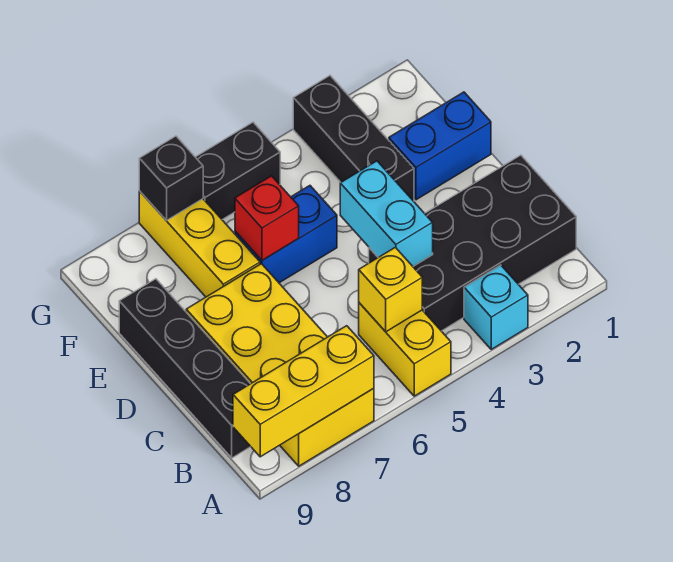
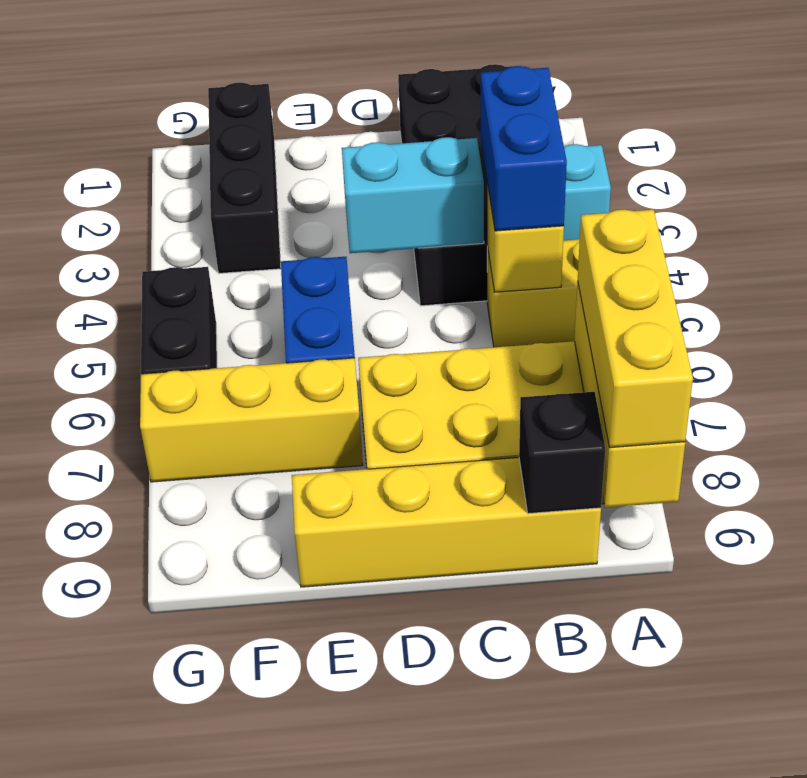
none -> yellow brick A7:A9 level 3
black brick B9:E9 level 1 -> yellow brick B9:E9 level 1
blue brick E1:E2 level 1 -> blue brick B4:B5 level 3
black brick E3:G3 level 1 -> black brick F1:F3 level 1
red brick E6 level 2 -> none
black brick G7 level 2 -> black brick B9 level 2

